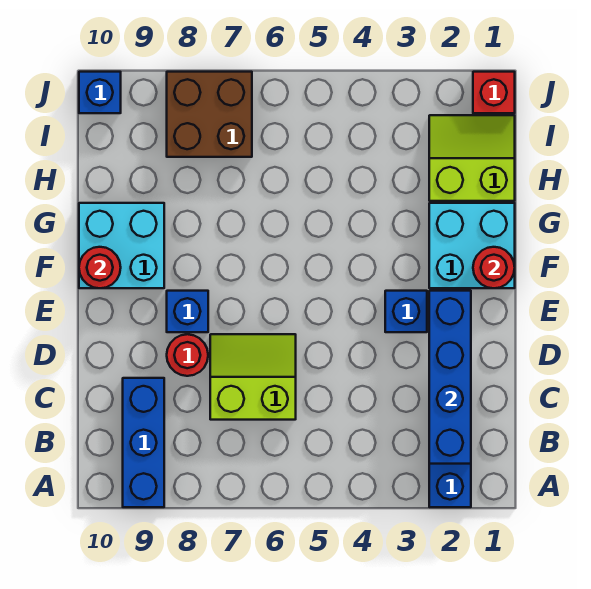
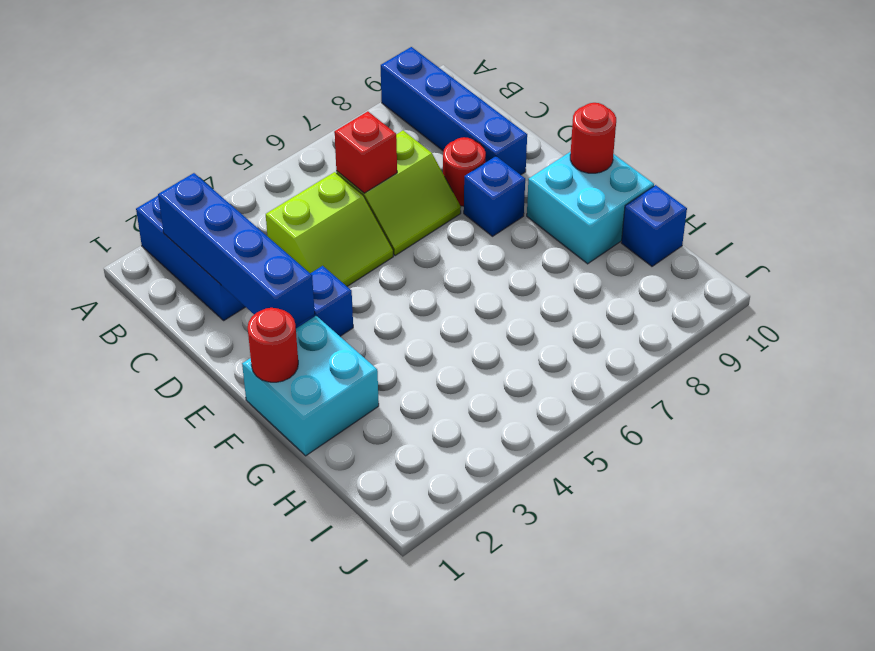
blue brick A9:C9 level 1 -> blue brick A9:D9 level 1
lime slope H1:I2 level 1 top H -> lime slope C4:D5 level 1 top C
brown brick I7:J8 level 1 -> none
red brick J1 level 1 -> red brick C6 level 2
blue brick J10 level 1 -> blue brick H10 level 1

